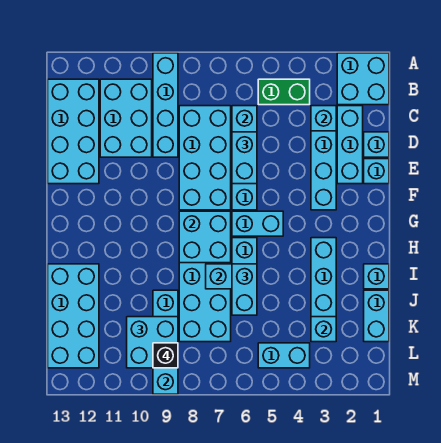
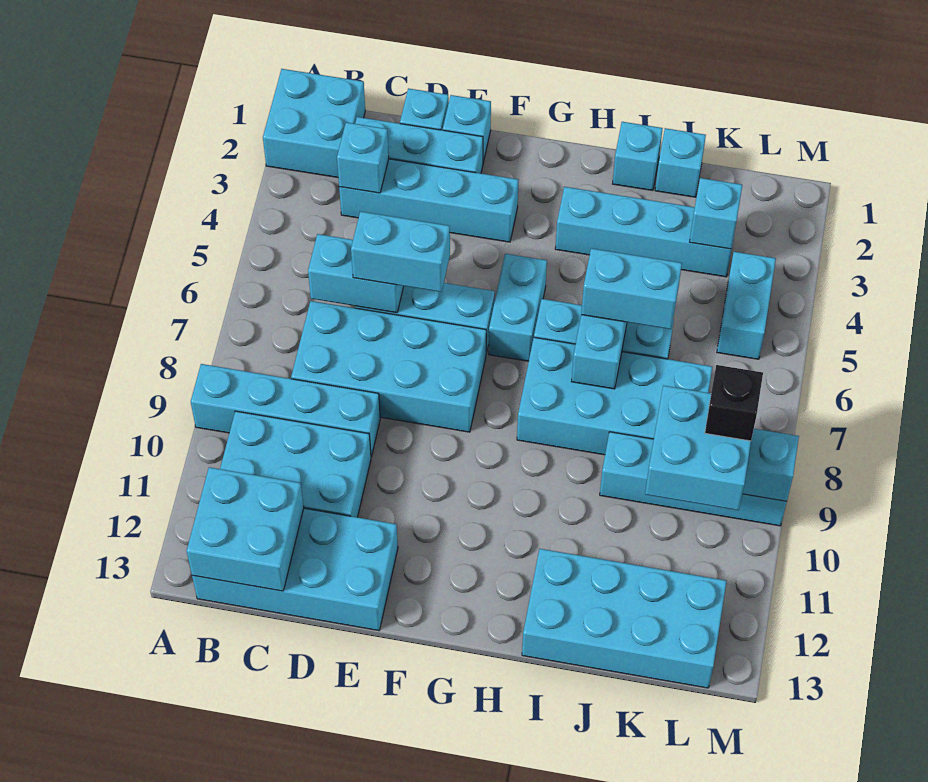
green brick B4:B5 level 1 -> none
cyan brick G7:H8 level 2 -> cyan brick B12:C13 level 2
cyan brick J1:K1 level 1 -> cyan brick J1 level 1

